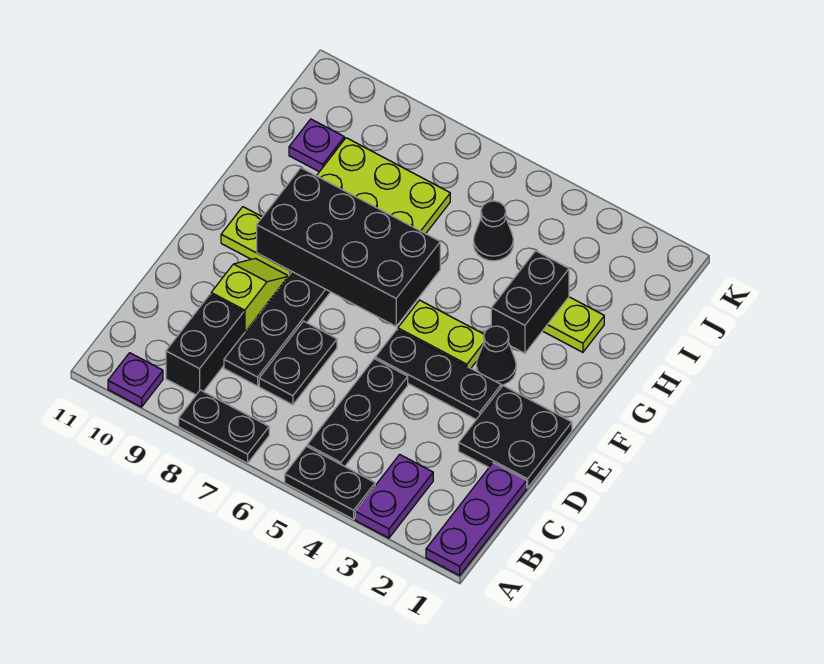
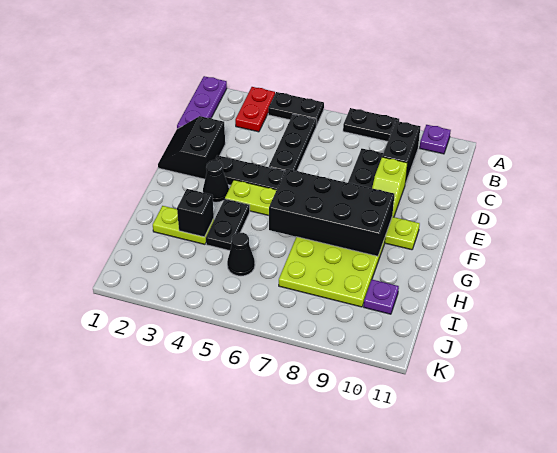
purple plate A3:B3 level 1 -> red plate A3:B3 level 1
black plate C7:D7 level 1 -> black plate G4:H4 level 1
black plate D1:E2 level 1 -> black slope D1:E2 level 1 top 2
black brick G3:H3 level 2 -> black brick H3 level 2

